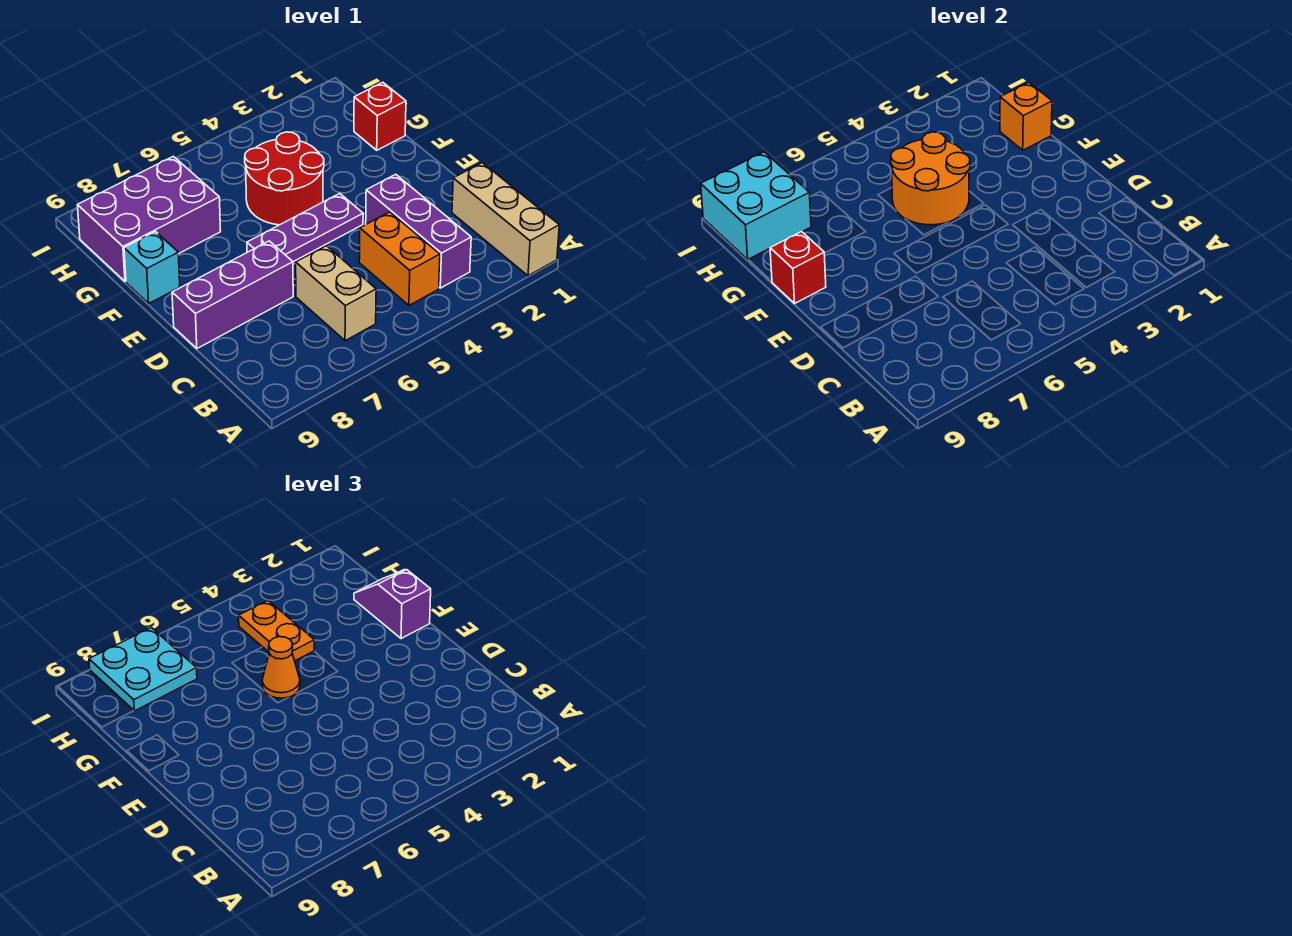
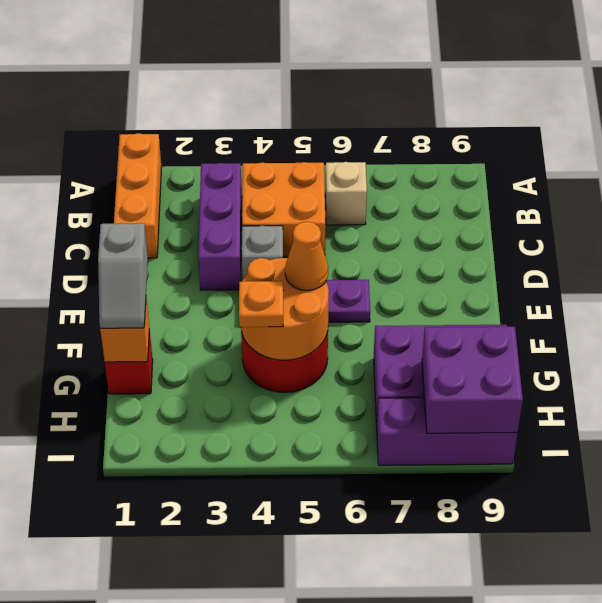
tan brick A1:C1 level 1 -> orange brick A1:C1 level 1
orange brick B4:C4 level 1 -> orange brick B4:C5 level 1
tan brick B6:C6 level 1 -> tan brick B6 level 1
none -> grey brick D4 level 1
purple brick D7:D9 level 1 -> purple brick I7:I9 level 1
purple slope F1:G1 level 3 top F -> grey slope F1:G1 level 3 top F
cyan brick F9 level 1 -> none
red brick F9 level 2 -> none
orange plate G4:H4 level 3 -> orange plate G4 level 3
cyan plate H7:I8 level 3 -> none
cyan brick H8:I9 level 2 -> purple brick H8:I9 level 2

